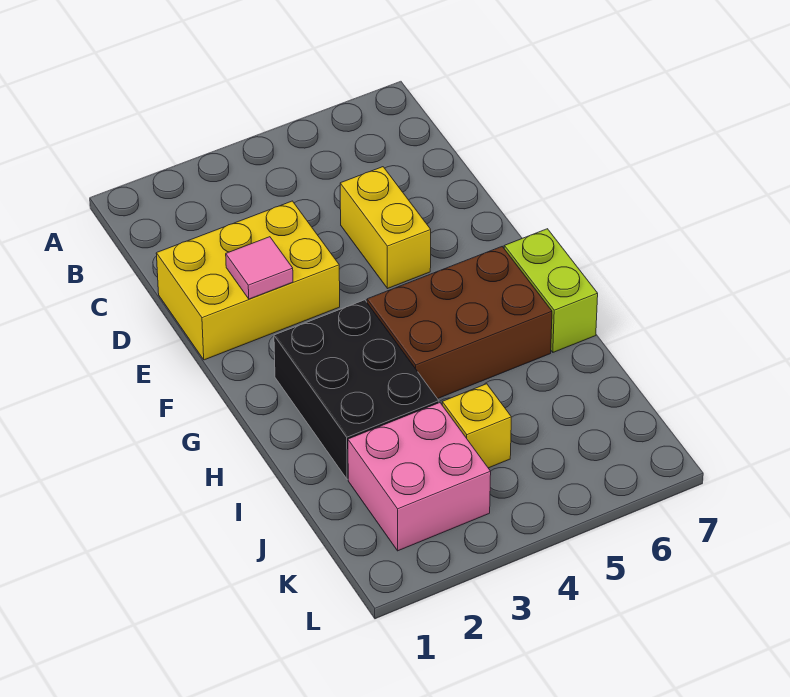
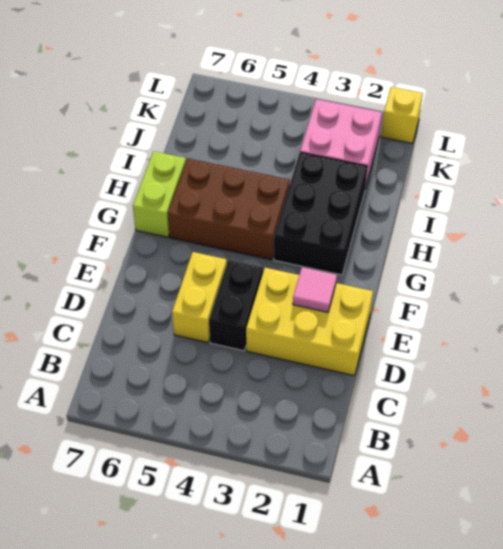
none -> black brick D4:E4 level 1
yellow brick J4 level 1 -> yellow brick L1 level 1

